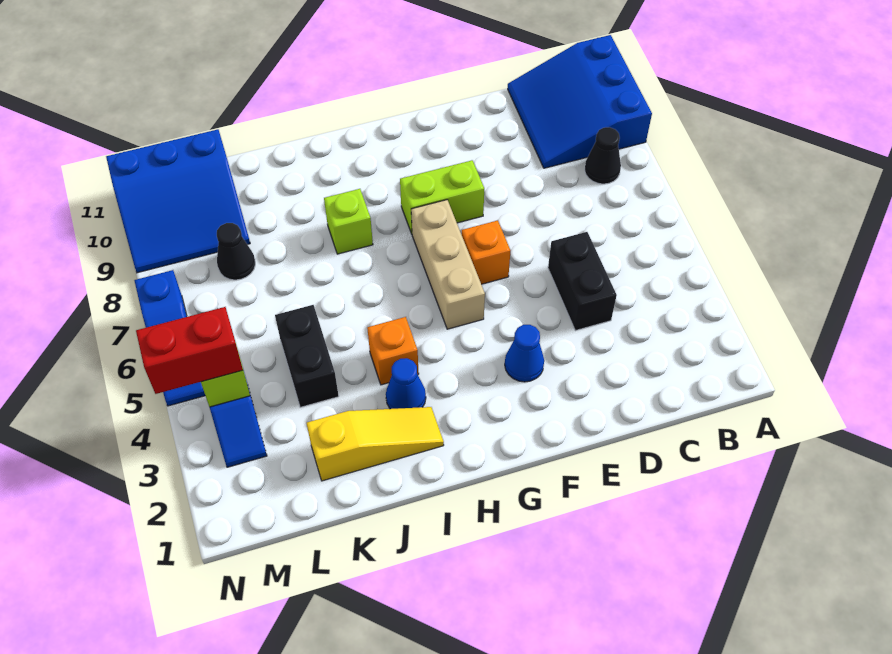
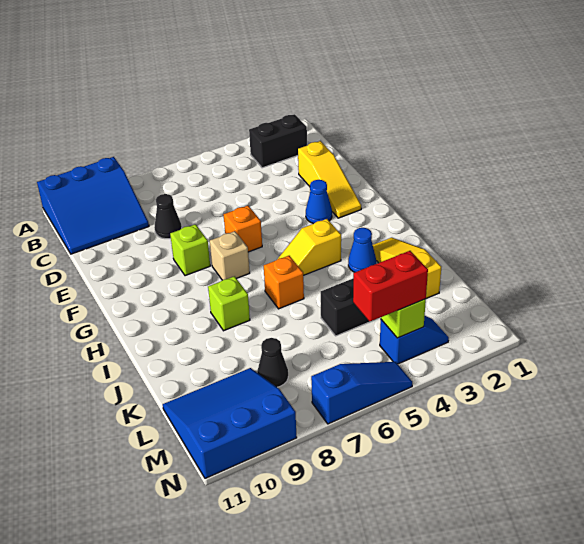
black cone B8 level 1 -> black cone D8 level 1
none -> yellow slope D2:F2 level 1 top D
black brick D4:D5 level 1 -> black brick B2:B3 level 1
lime brick F8:G8 level 1 -> lime brick F8 level 1
tan brick G5:G7 level 1 -> tan brick G7 level 1
none -> yellow slope H4:H5 level 1 top 4
orange brick I4 level 1 -> orange brick I6 level 1
blue slope L9:N11 level 1 top 11 -> blue slope L9:N11 level 1 top N
red brick M4:N4 level 3 -> red brick M4:M5 level 3

